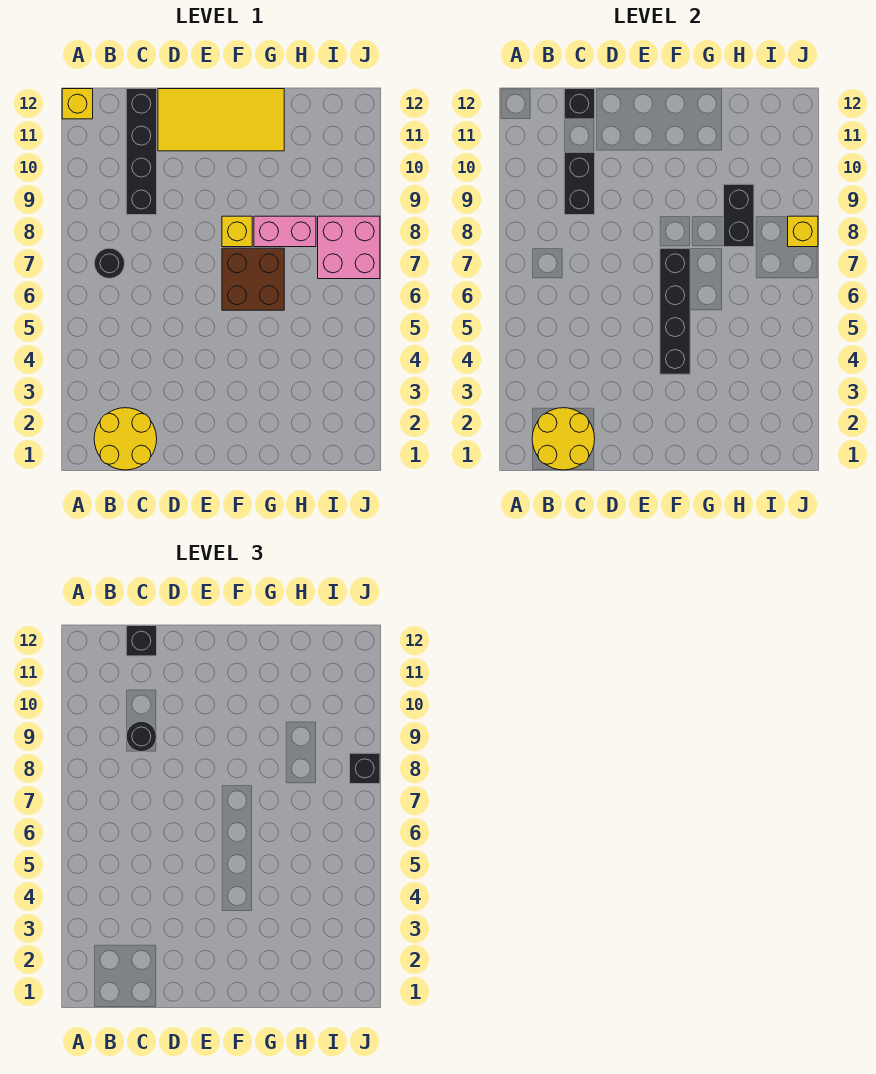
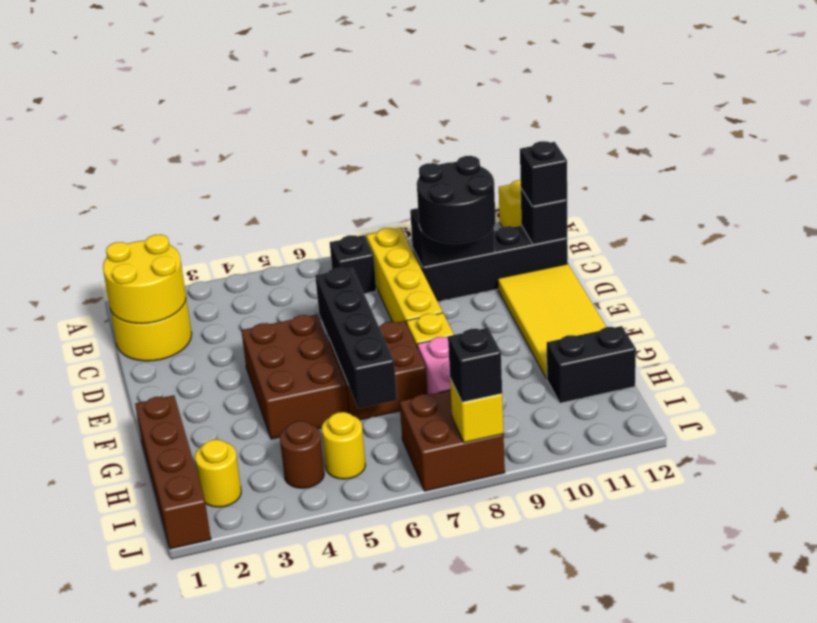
black round brick B7 level 1 -> black brick B7 level 1
none -> yellow brick B8:E8 level 1
black round brick C9 level 3 -> black round brick C9:D10 level 3
none -> brown brick E4:G5 level 1
black brick F4:F7 level 2 -> black brick E6:H6 level 2
none -> brown brick G1:J1 level 1
black brick H8:H9 level 2 -> black brick H11:H12 level 1
none -> yellow round brick I2 level 1
none -> brown round brick I4 level 1
none -> yellow round brick I5 level 1
pink brick I7:J8 level 1 -> brown brick I7:J8 level 1

